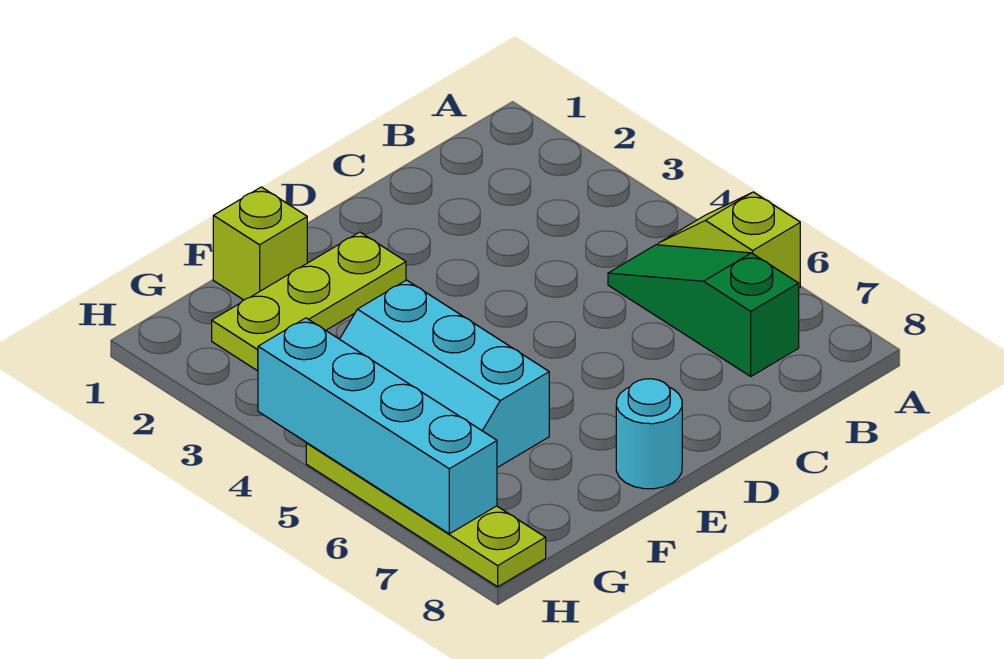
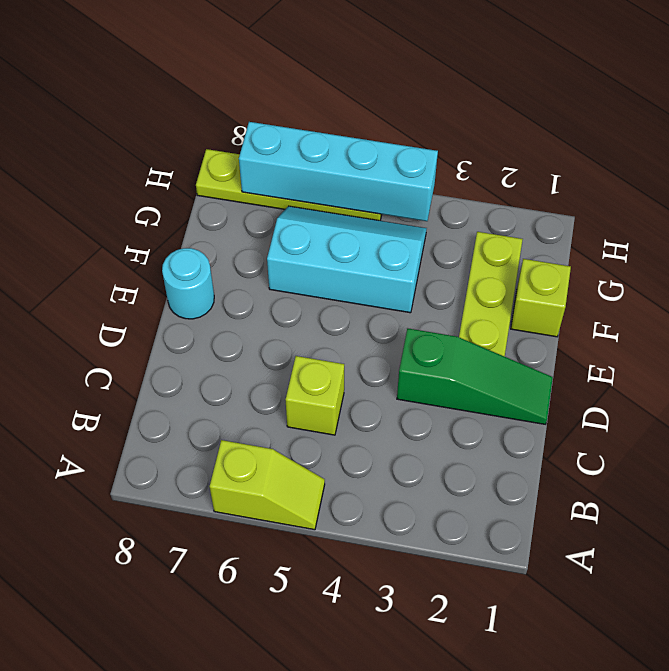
green slope B5:B7 level 1 top 7 -> green slope D1:D3 level 1 top 3
none -> lime brick C5 level 1

